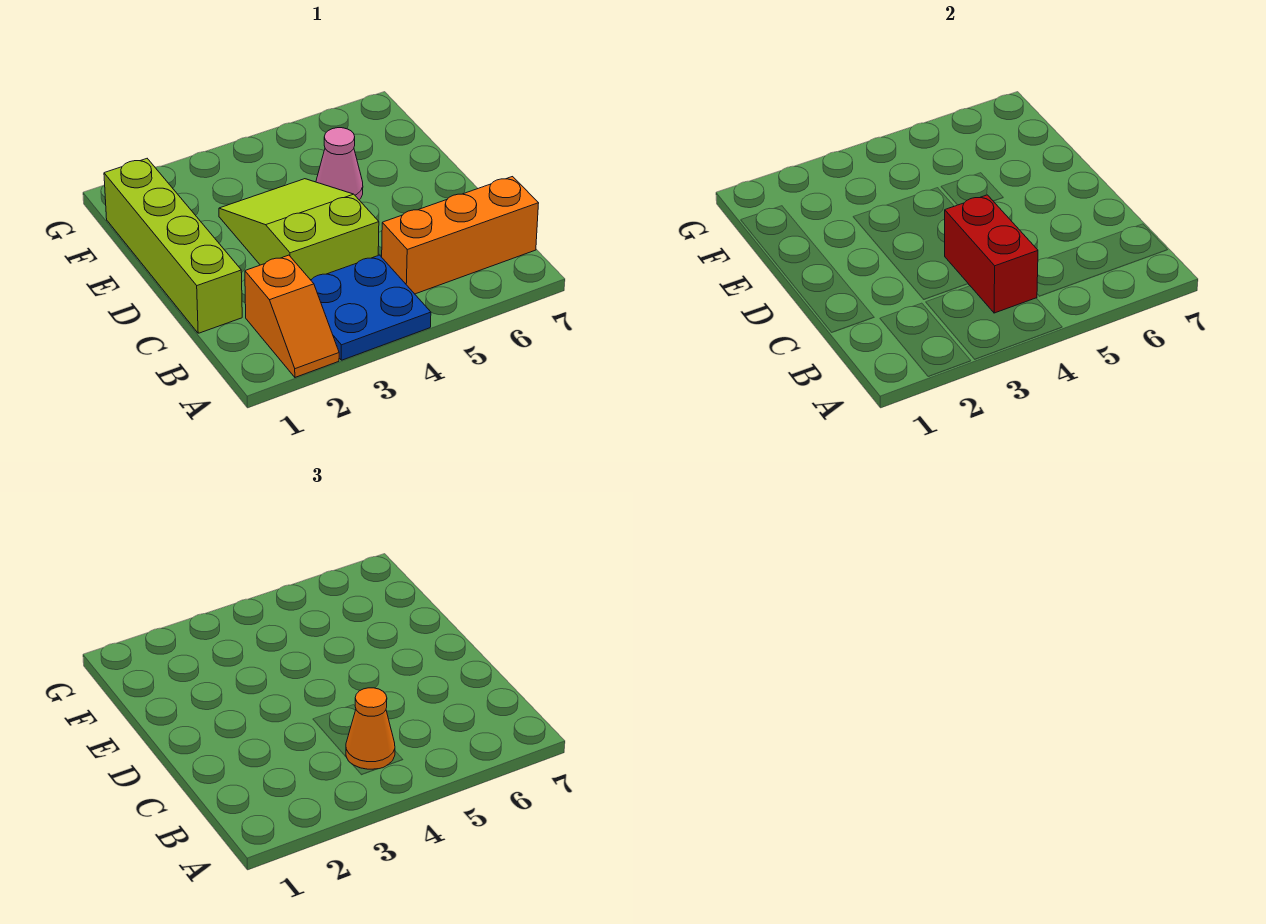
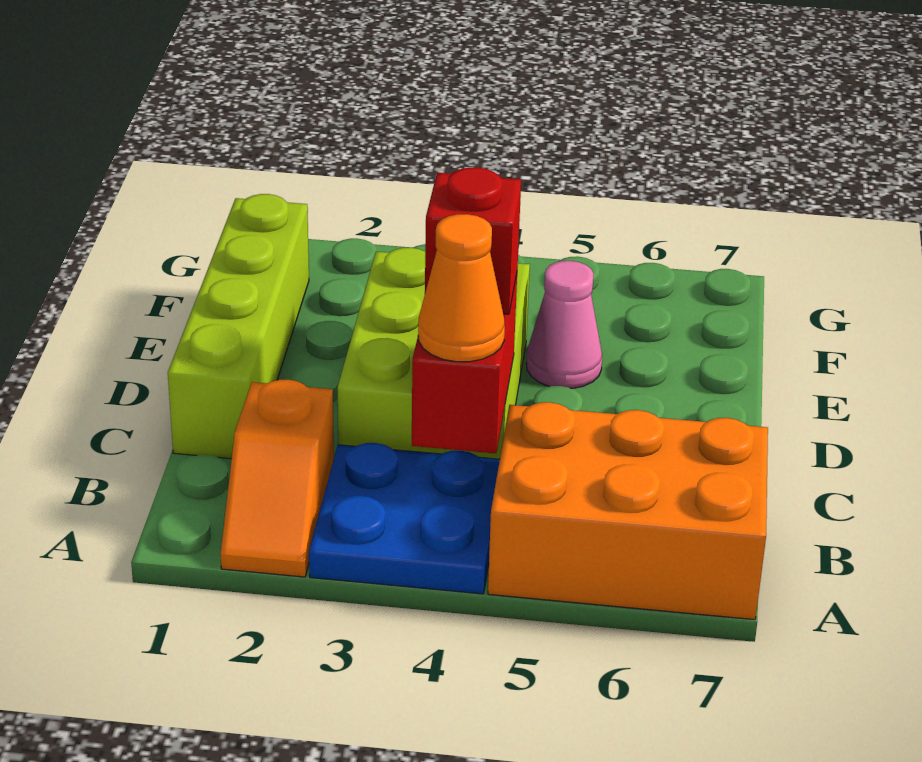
orange brick B5:B7 level 1 -> orange brick A5:B7 level 1
lime slope C3:E4 level 1 top C -> lime brick C3:E4 level 1
none -> red brick C4 level 3

